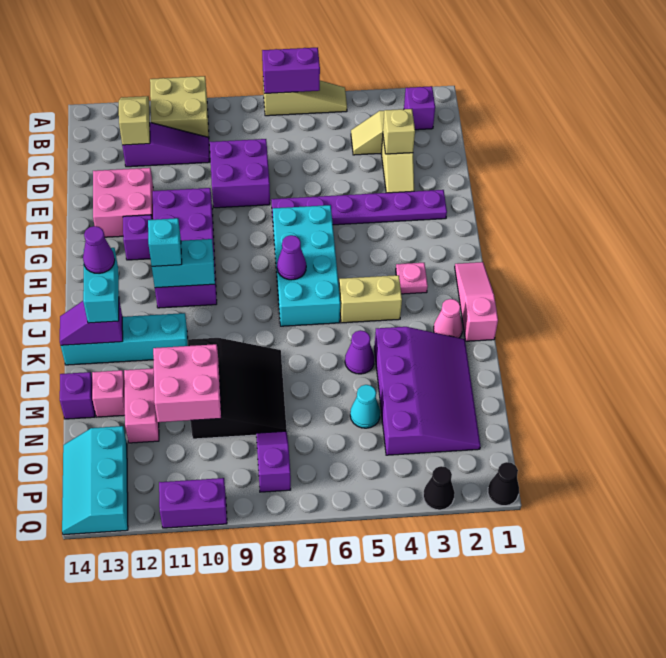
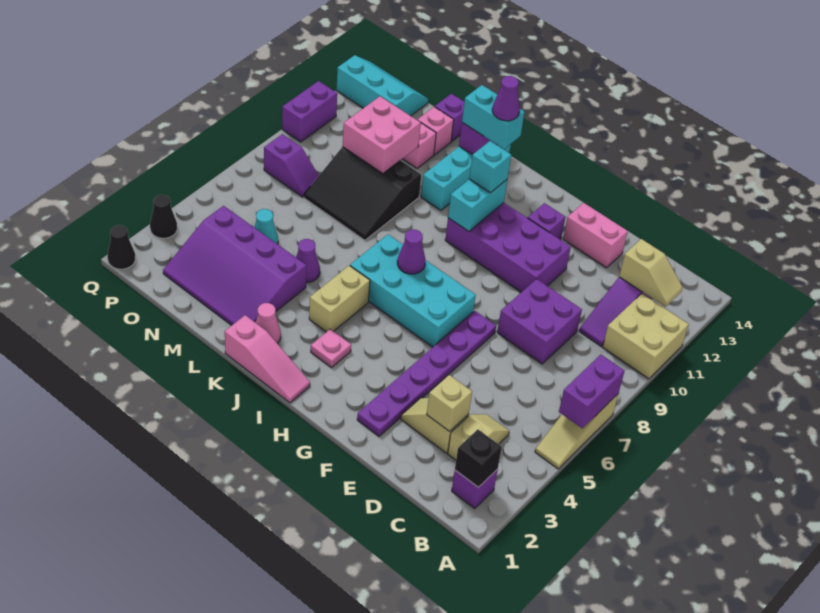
none -> black brick B2 level 2
pink brick E12:F13 level 1 -> pink brick E13:F13 level 1

